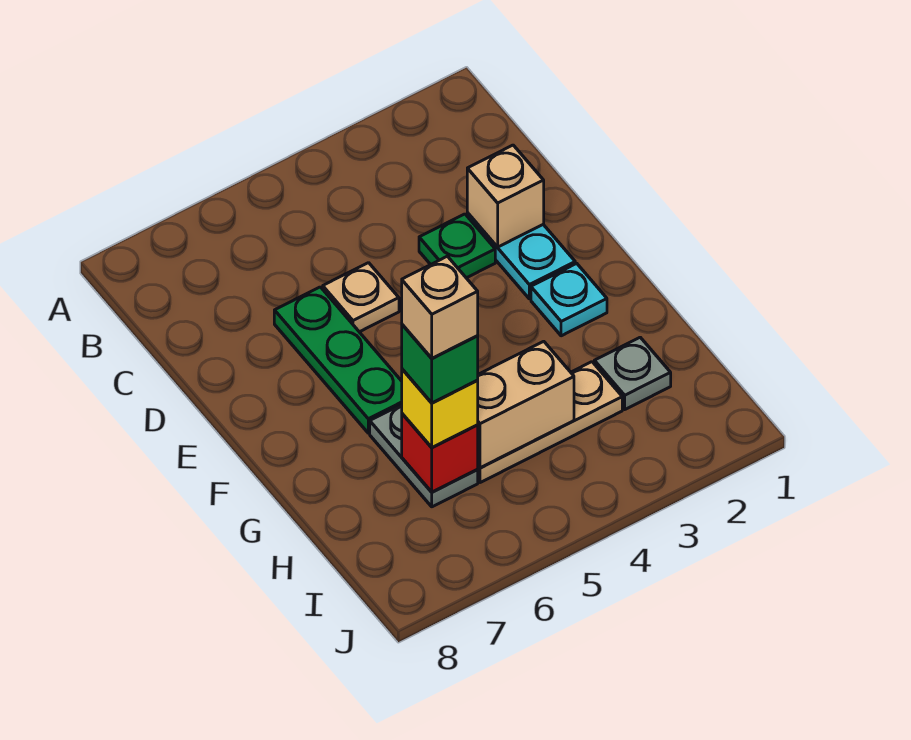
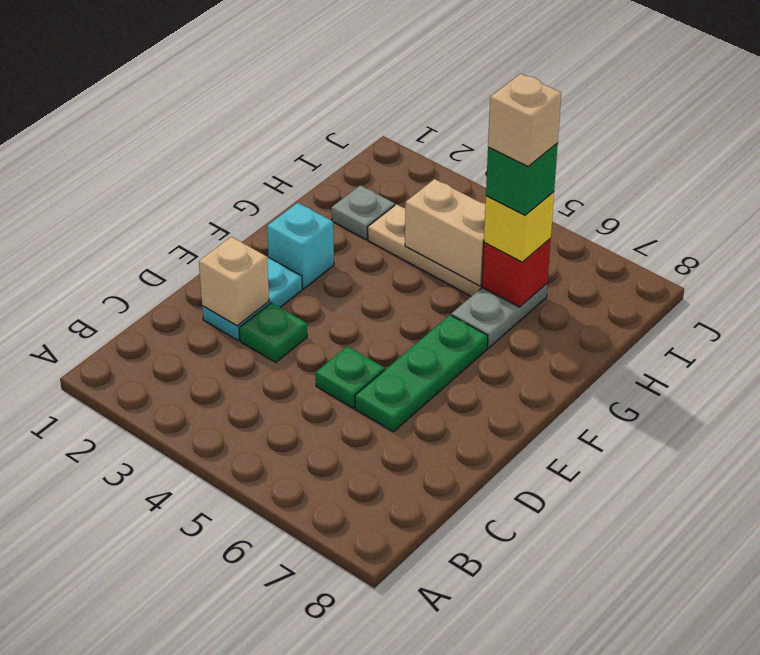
tan plate D5 level 1 -> green plate D5 level 1
cyan plate F2 level 1 -> cyan brick F2 level 1

